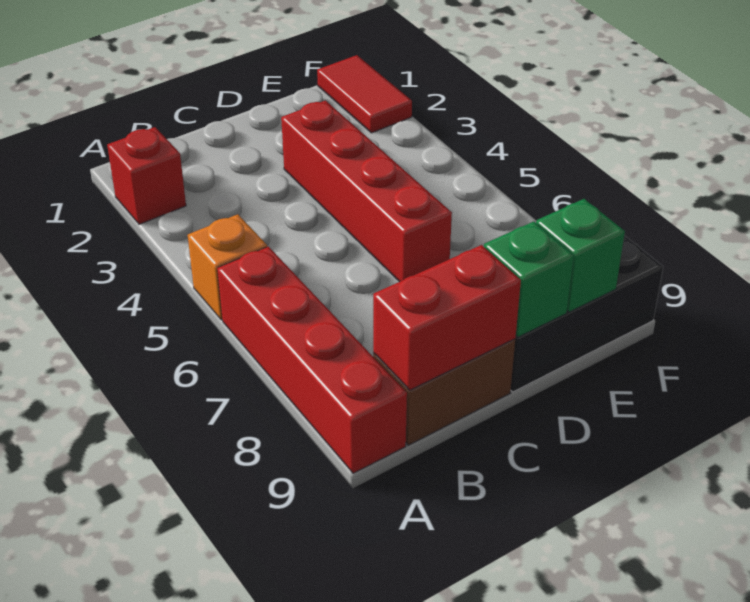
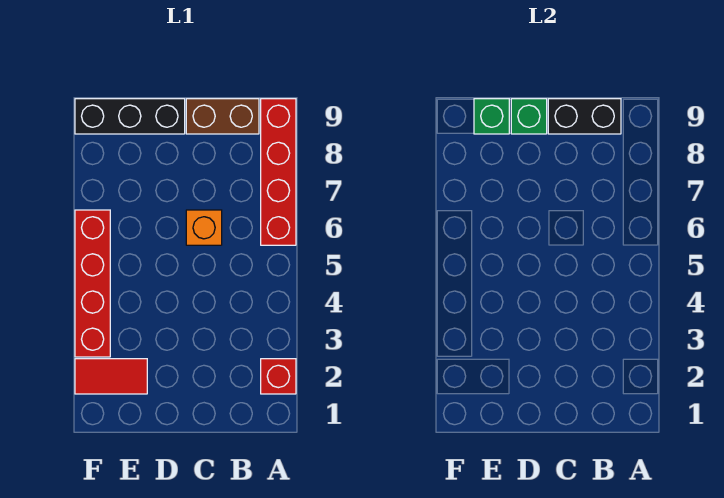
orange brick A5 level 1 -> orange brick C6 level 1
red brick B9:C9 level 2 -> black brick B9:C9 level 2
red brick D3:D6 level 1 -> red brick F3:F6 level 1
red tile F1:F2 level 1 -> red tile E2:F2 level 1

